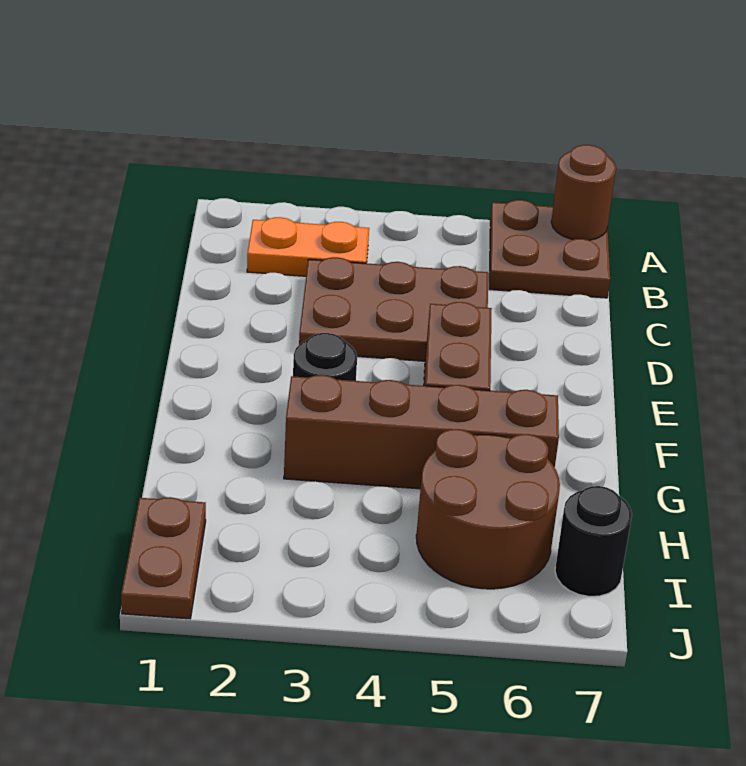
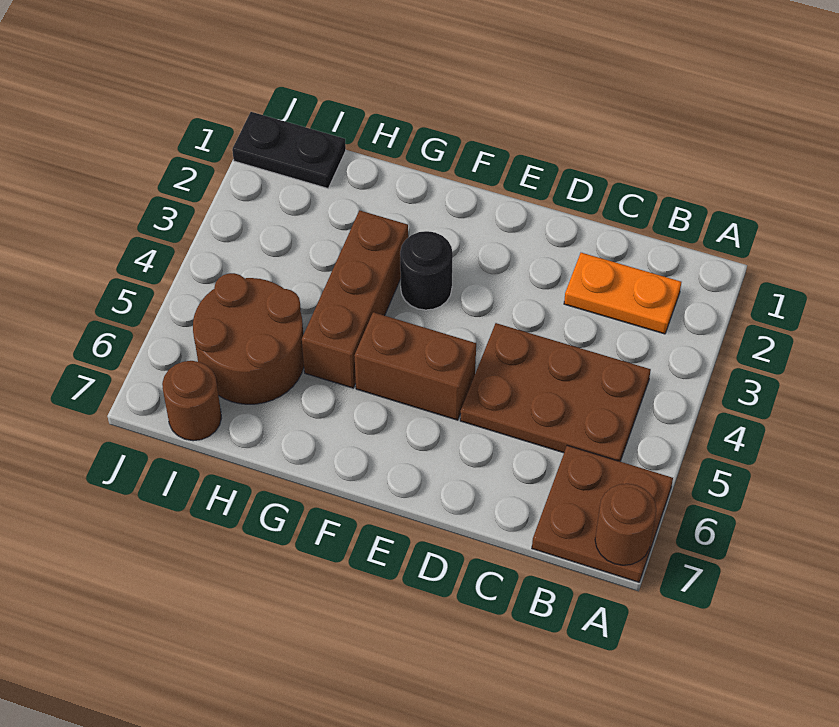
orange plate B2:B3 level 1 -> orange plate B2:C2 level 1
brown plate C3:D5 level 1 -> brown plate B4:D5 level 1
brown brick G3:G6 level 1 -> brown brick G3:G5 level 1
brown plate I1:J1 level 1 -> black plate I1:J1 level 1
black round brick I7 level 1 -> brown round brick I7 level 1

